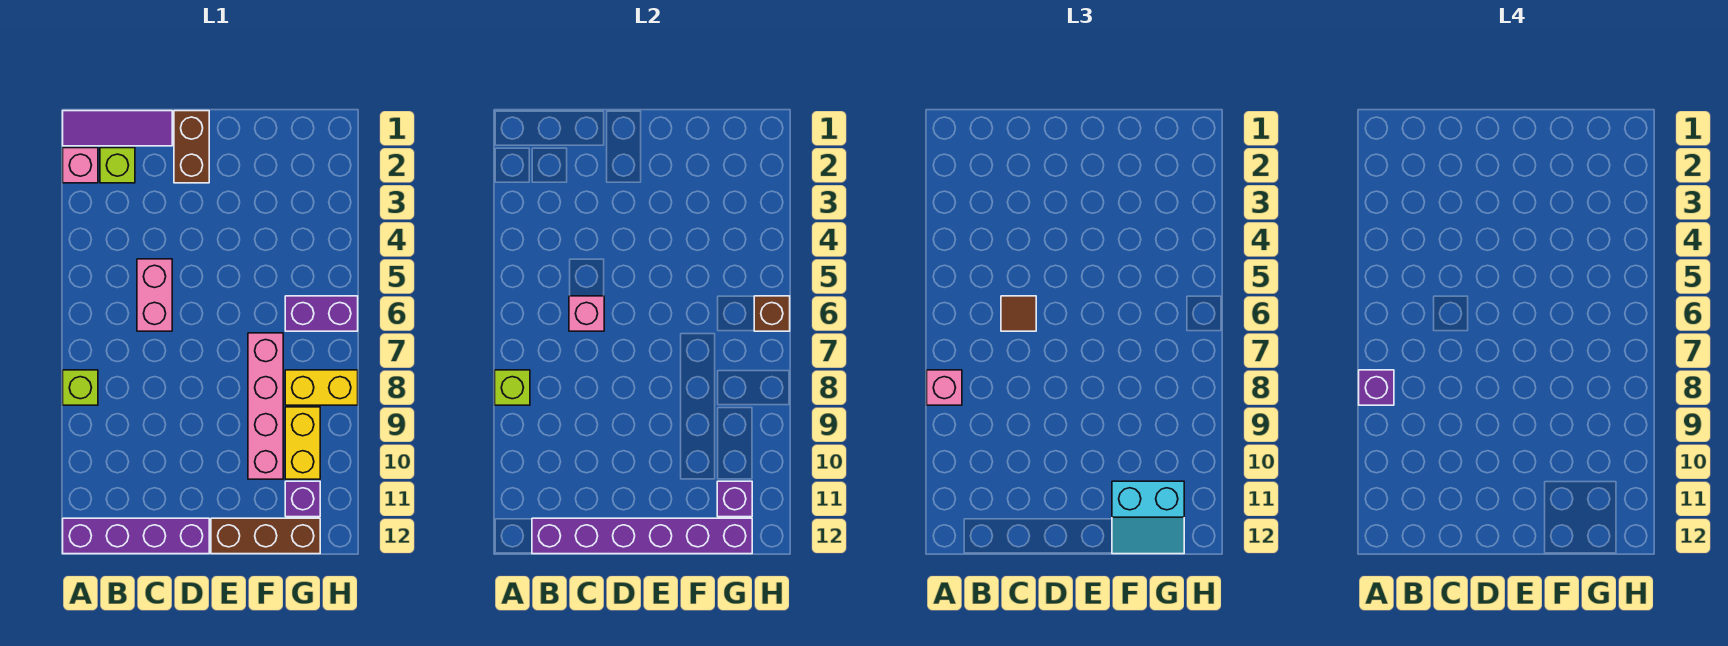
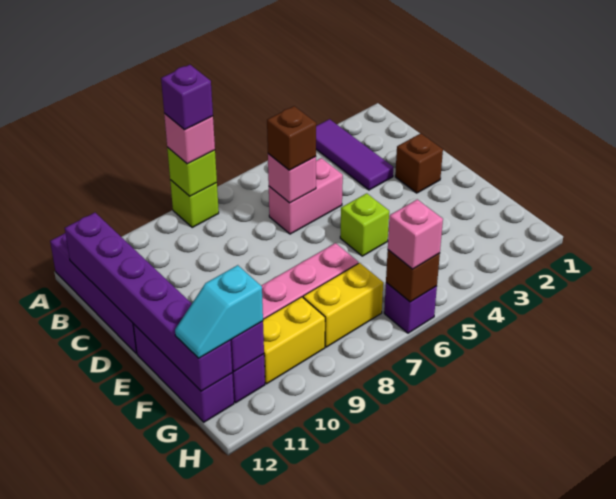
purple tile A1:C1 level 1 -> purple tile A3:C3 level 1
pink brick A2 level 1 -> pink brick H6 level 3
lime brick B2 level 1 -> lime brick E5 level 1
brown tile C6 level 3 -> brown brick C6 level 3
brown brick D1:D2 level 1 -> brown brick D2 level 1
brown brick E12:G12 level 1 -> purple brick E12:G12 level 1
cyan slope F11:G12 level 3 top 11 -> cyan slope G11:G12 level 3 top 11
purple brick G6:H6 level 1 -> purple brick H6 level 1
yellow brick G8:H8 level 1 -> yellow brick G7:G8 level 1

